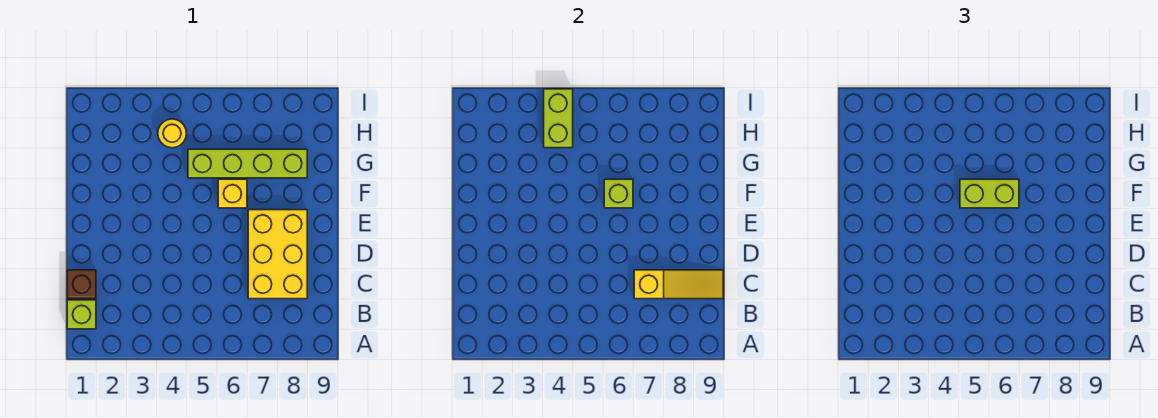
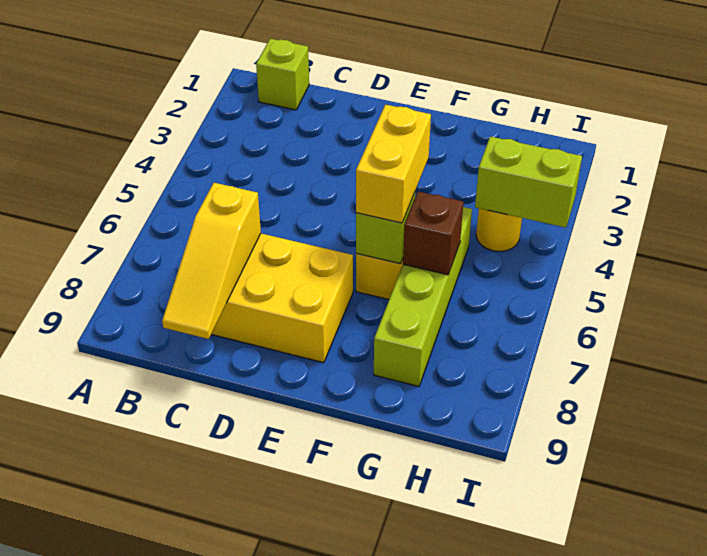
brown brick C1 level 1 -> brown brick G6 level 2
lime brick F5:F6 level 3 -> yellow brick F5:F6 level 3

